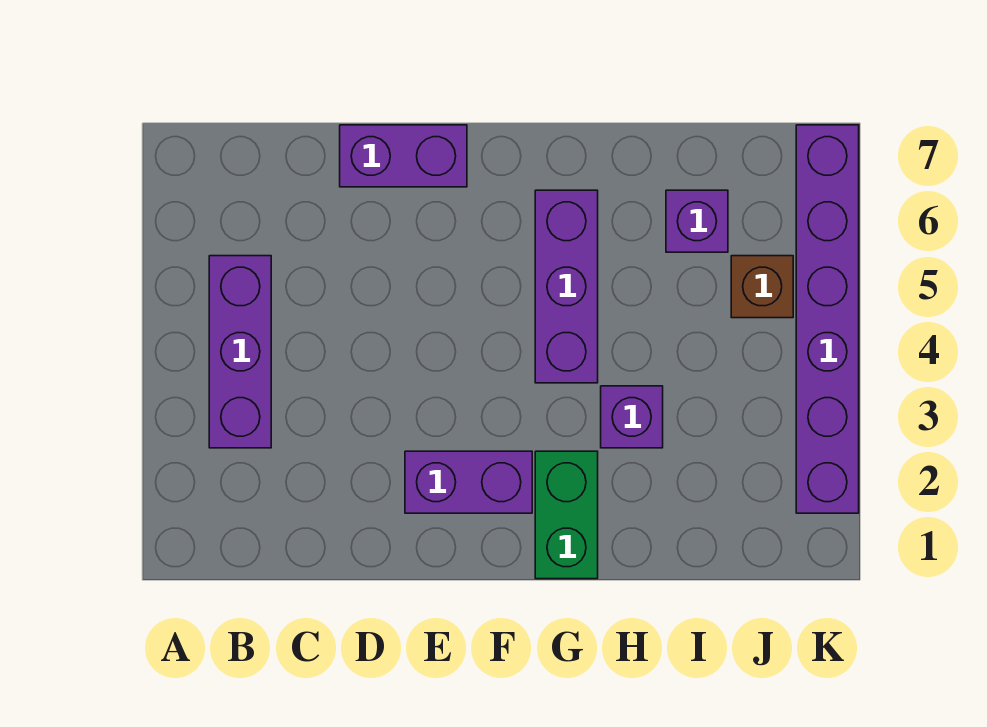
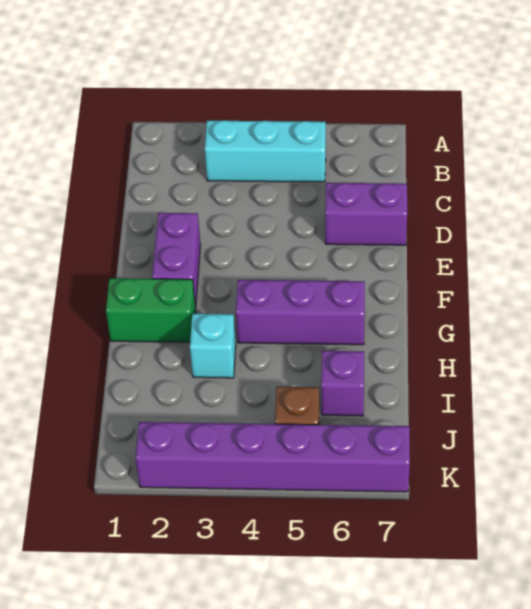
purple brick B3:B5 level 1 -> cyan brick B3:B5 level 1
purple brick D7:E7 level 1 -> purple brick D6:D7 level 1
purple brick H3 level 1 -> cyan brick H3 level 1

